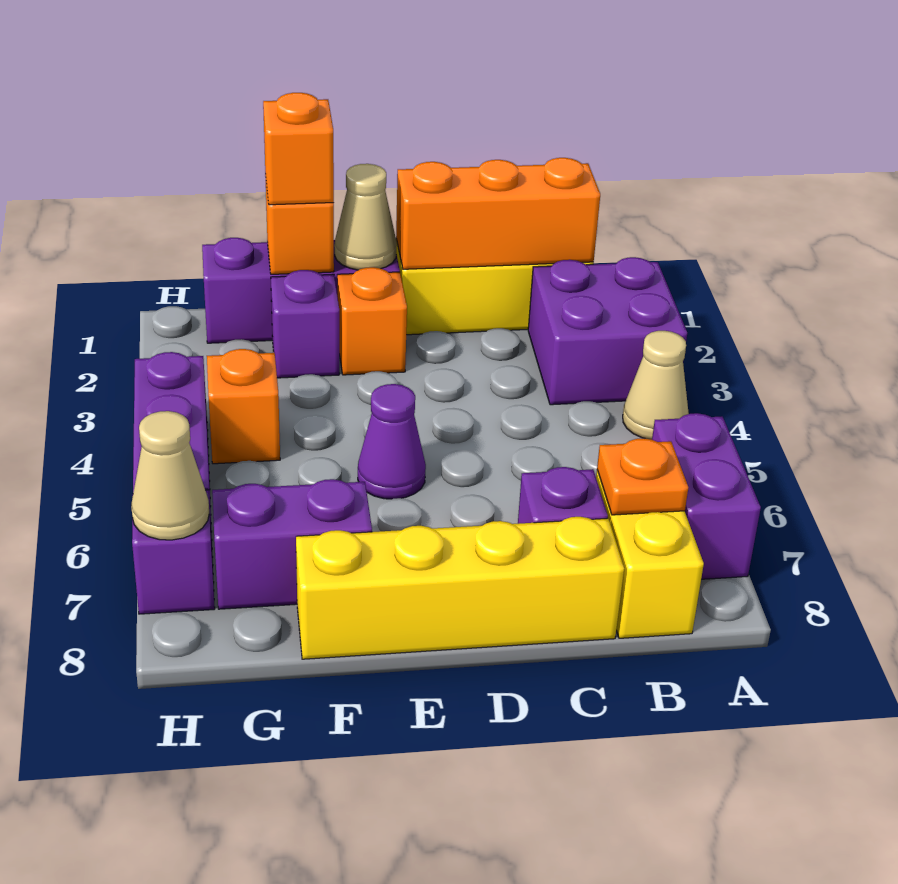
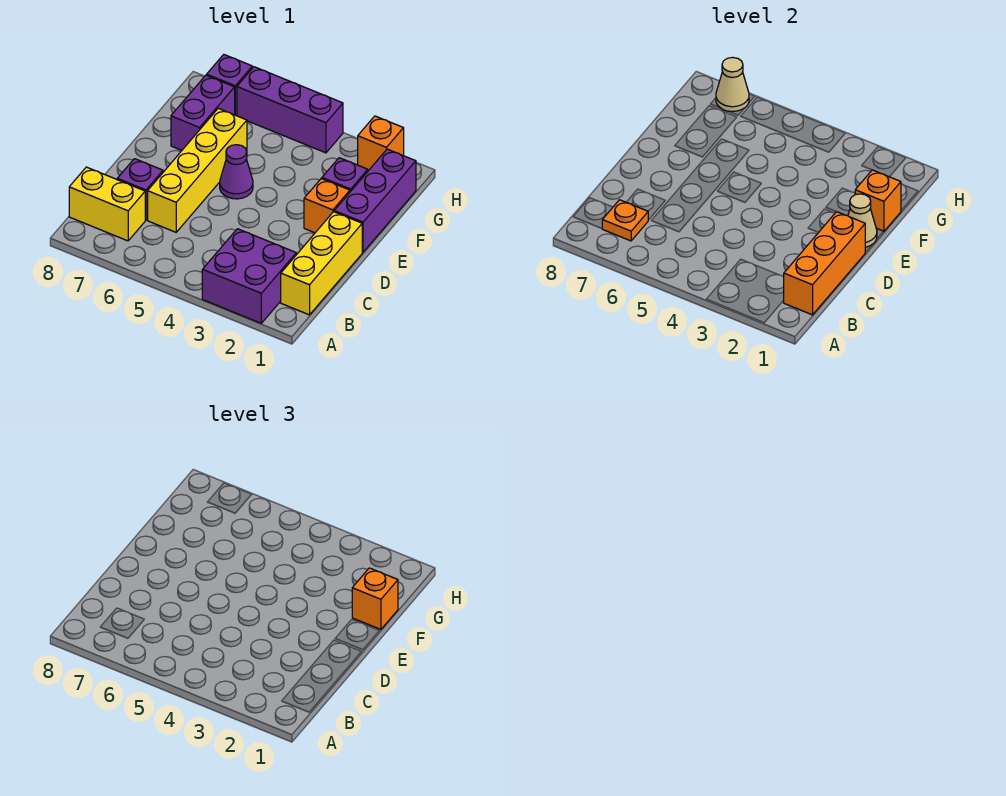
tan cone A4 level 1 -> none
purple brick A6:A7 level 1 -> none
yellow brick C8:F8 level 1 -> yellow brick C6:F6 level 1
orange brick G4 level 1 -> orange brick H2 level 1

